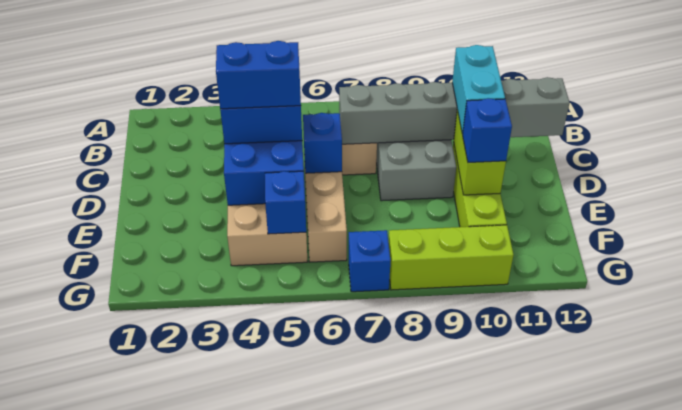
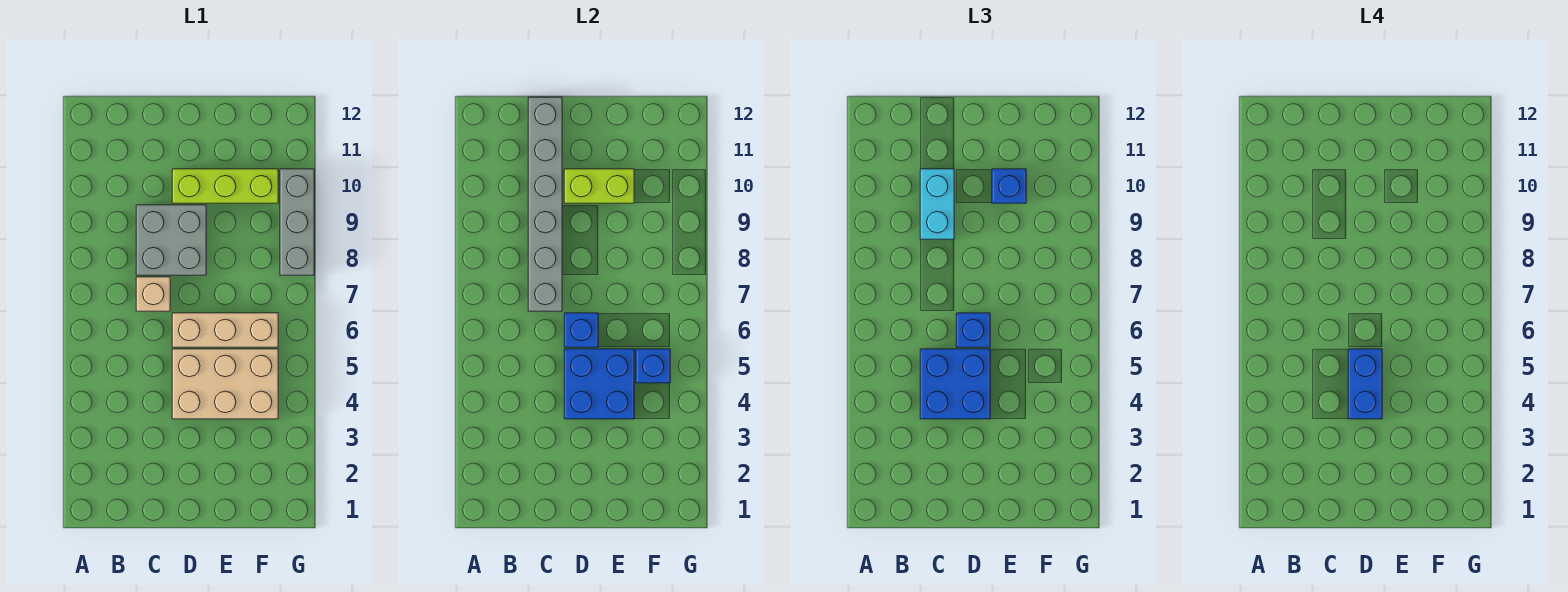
cyan brick C10:D10 level 3 -> cyan brick C9:C10 level 3
blue brick G7 level 1 -> blue brick D6 level 3
lime brick G8:G10 level 1 -> grey brick G8:G10 level 1

